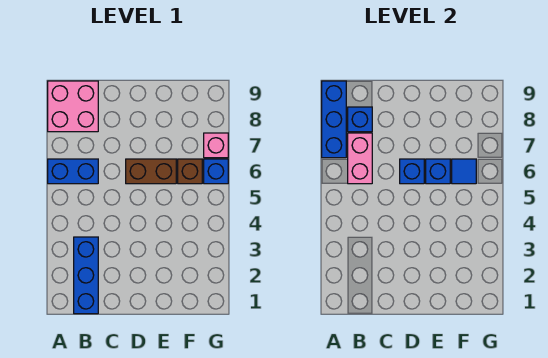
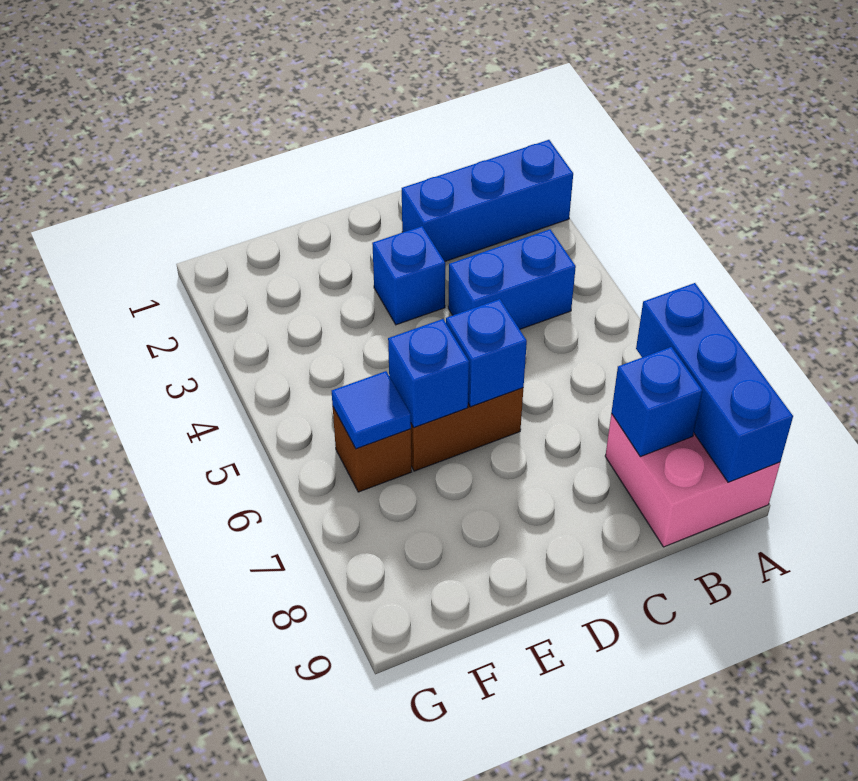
blue brick A6:B6 level 1 -> blue brick B4:C4 level 1
blue brick B1:B3 level 1 -> blue brick A2:C2 level 1
pink brick B6:B7 level 2 -> none
blue brick G6 level 1 -> blue brick D3 level 1
pink brick G7 level 1 -> none

